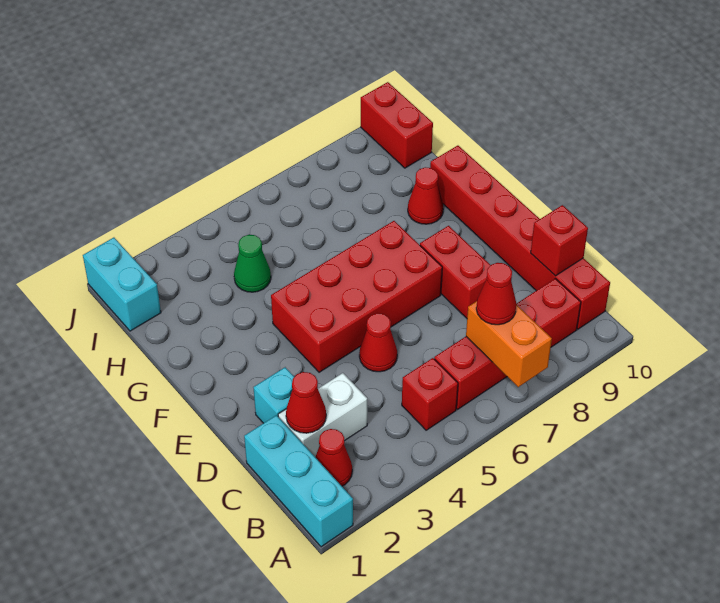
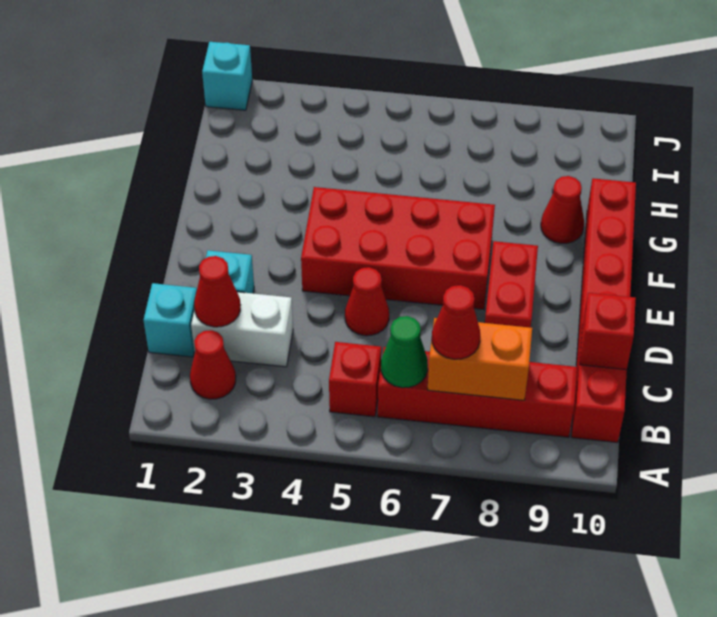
cyan brick A1:C1 level 1 -> cyan brick C1 level 1
orange brick A7:B7 level 2 -> orange brick B7:B8 level 2
green cone H4 level 1 -> green cone B6 level 2
cyan brick I1:J1 level 1 -> cyan brick J1 level 1
red brick I10:J10 level 1 -> none

